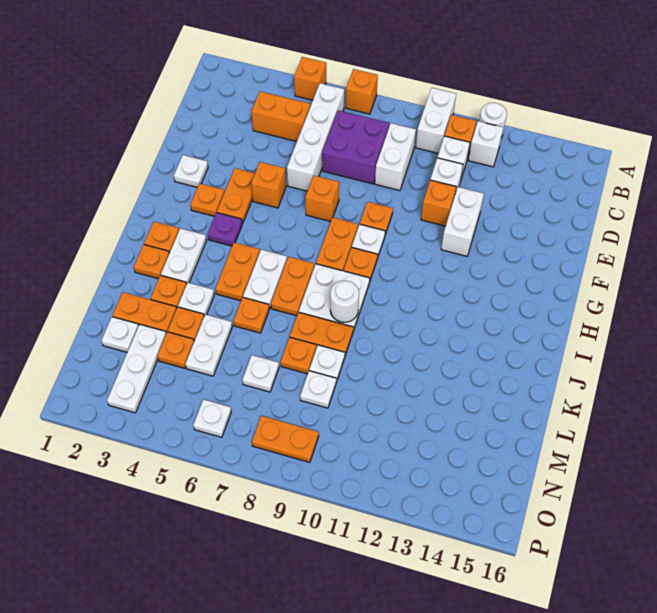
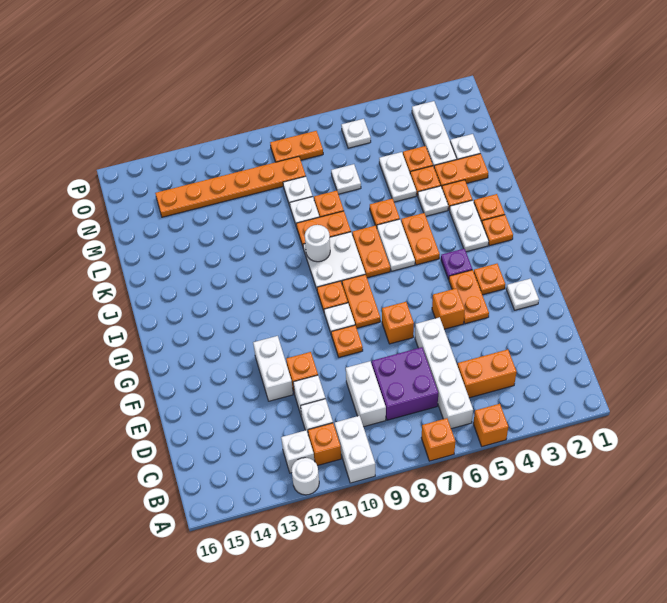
none -> orange plate N9:N14 level 1

